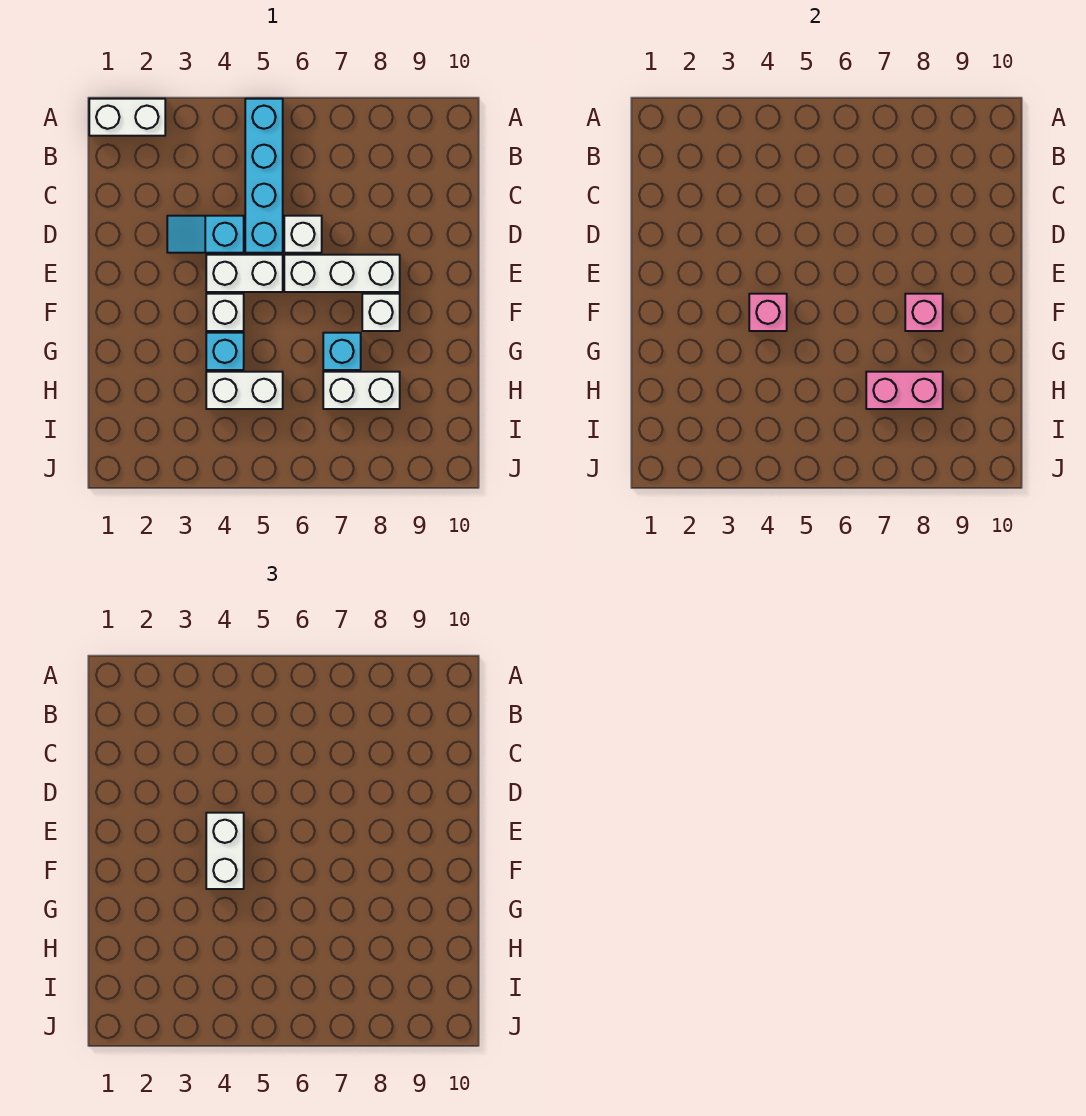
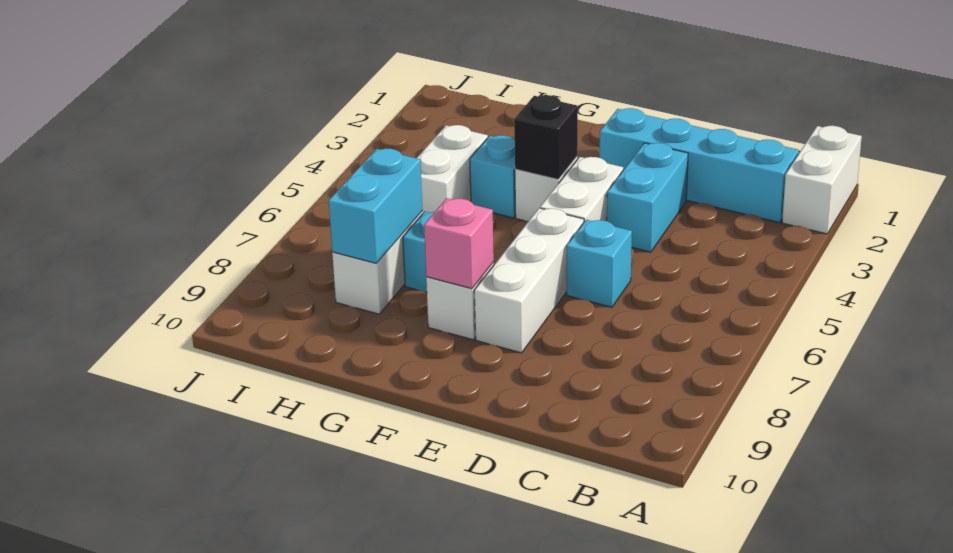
cyan brick A5:D5 level 1 -> cyan brick B2:E2 level 1
cyan slope D3:D4 level 1 top 4 -> cyan brick D3:D4 level 1
white brick D6 level 1 -> cyan brick D6 level 1
white brick E4:F4 level 3 -> none
pink brick F4 level 2 -> black brick F4 level 2
pink brick H7:H8 level 2 -> cyan brick H7:H8 level 2

